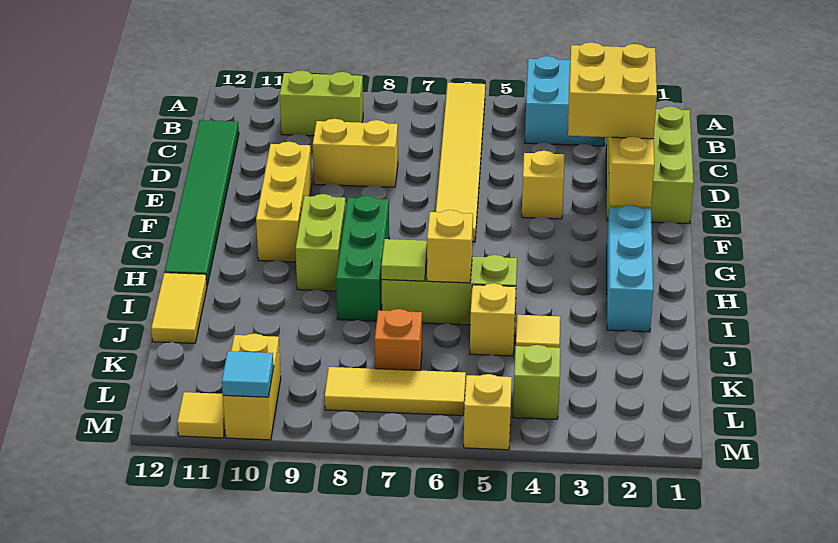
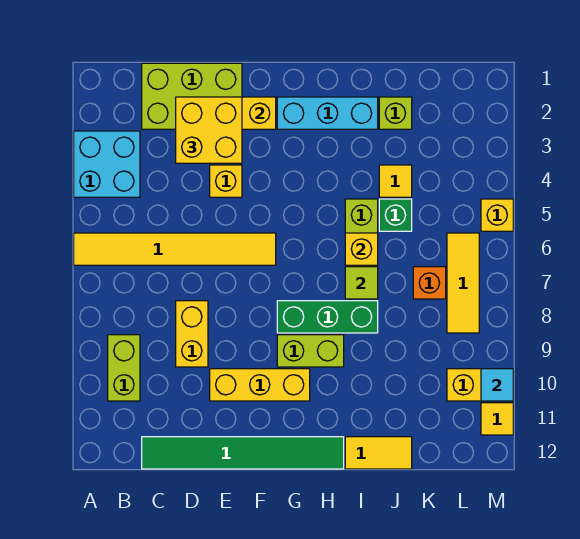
yellow brick J5 level 1 -> green brick J5 level 1
lime brick L4 level 1 -> lime brick J2 level 1

